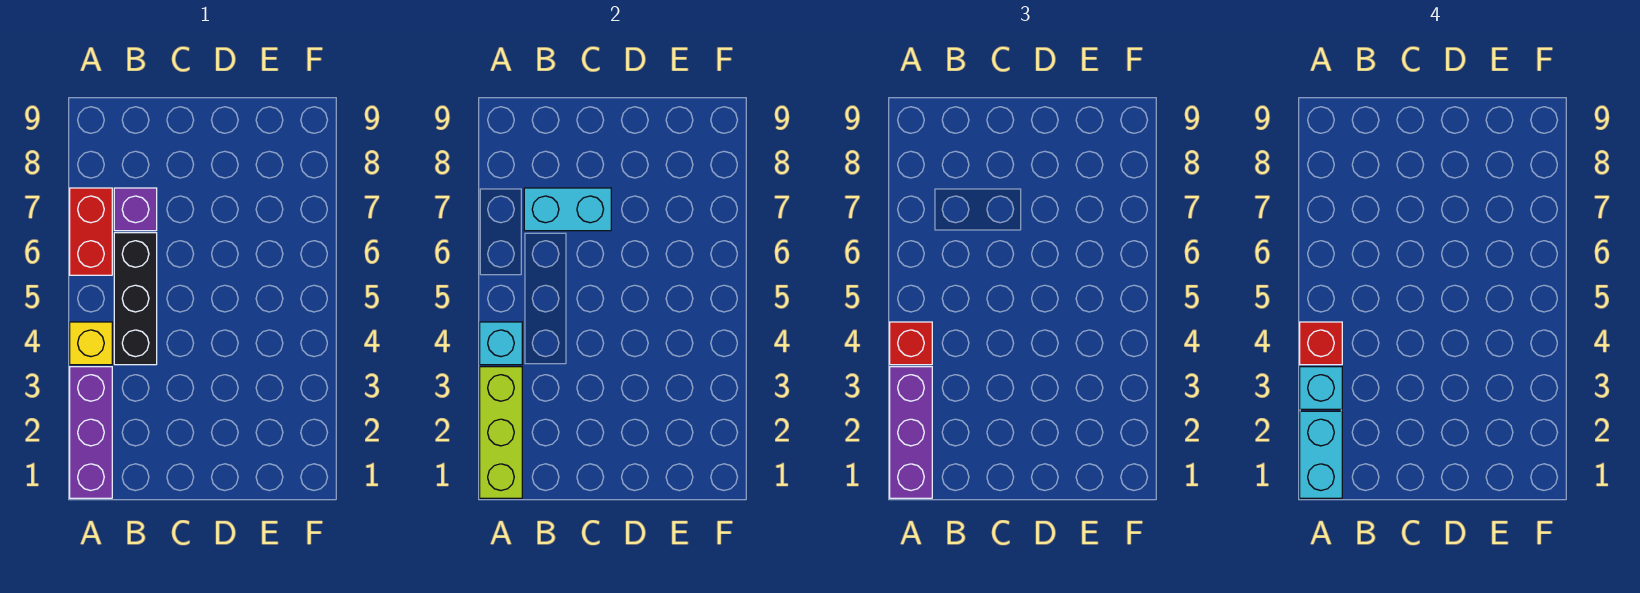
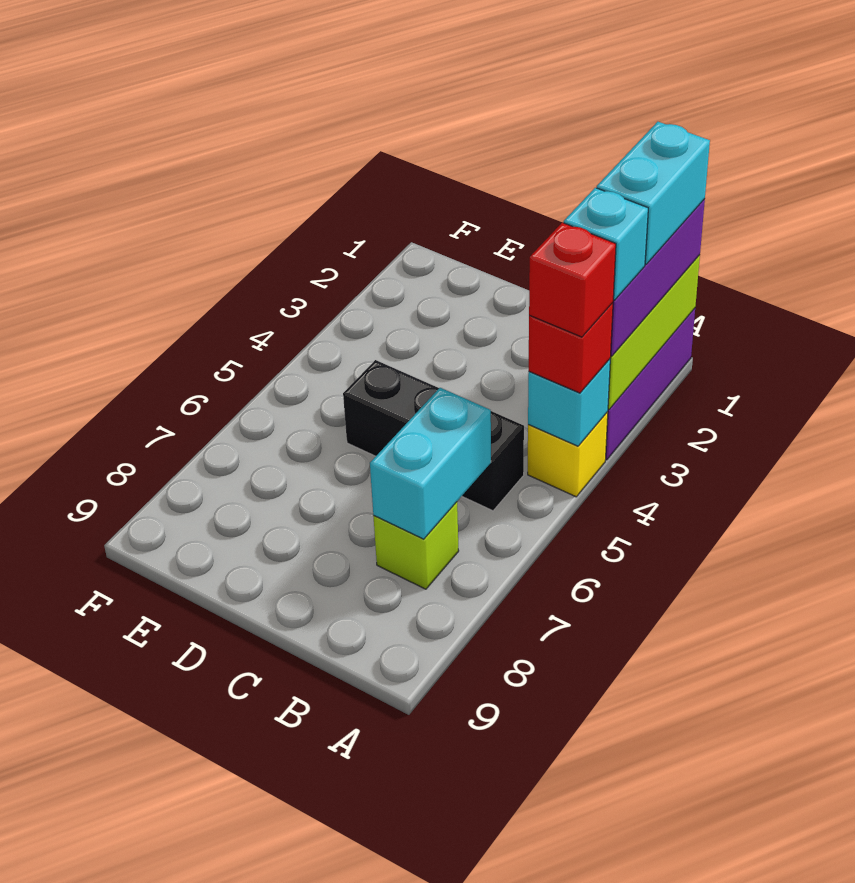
red brick A6:A7 level 1 -> none
black brick B4:B6 level 1 -> black brick B5:D5 level 1
purple brick B7 level 1 -> lime brick B7 level 1
cyan brick B7:C7 level 2 -> cyan brick B6:B7 level 2

